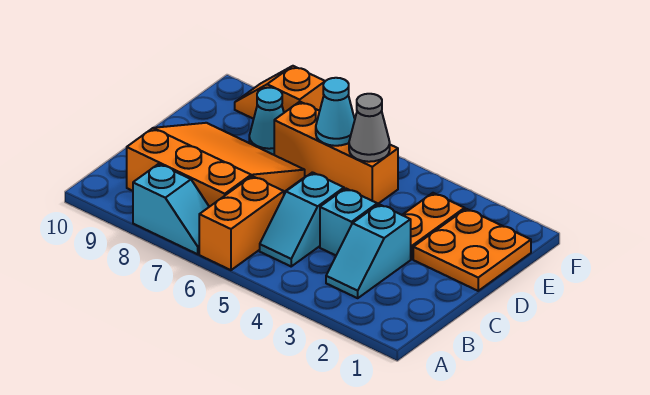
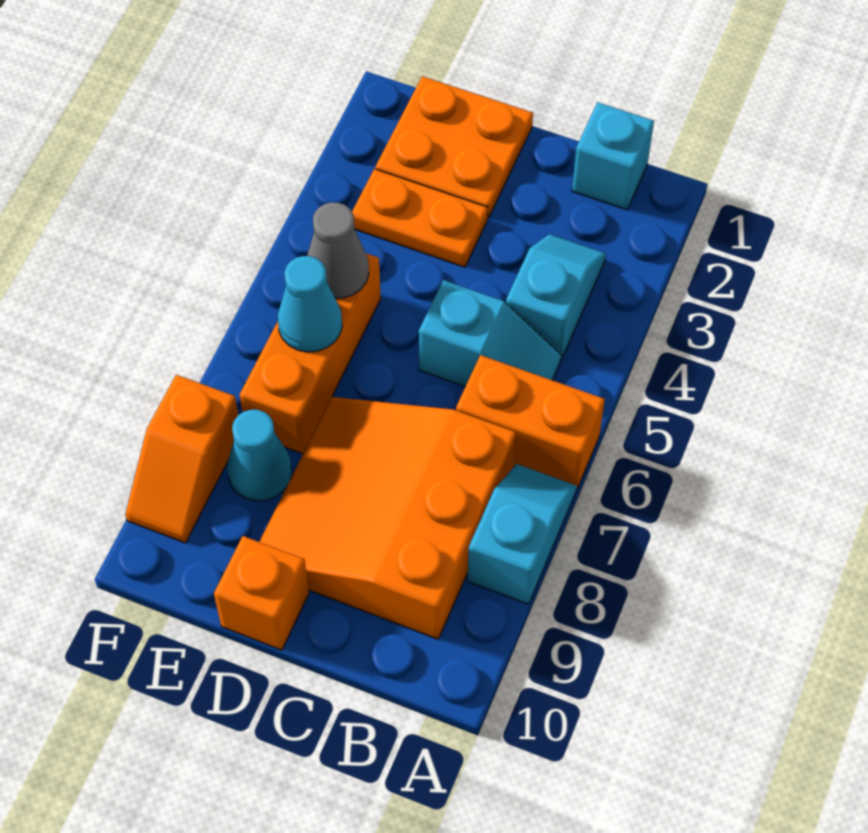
cyan slope B3:C3 level 1 top C -> cyan slope B3:B4 level 1 top 4
cyan brick C4 level 1 -> cyan brick B1 level 1
none -> orange brick D10 level 1

